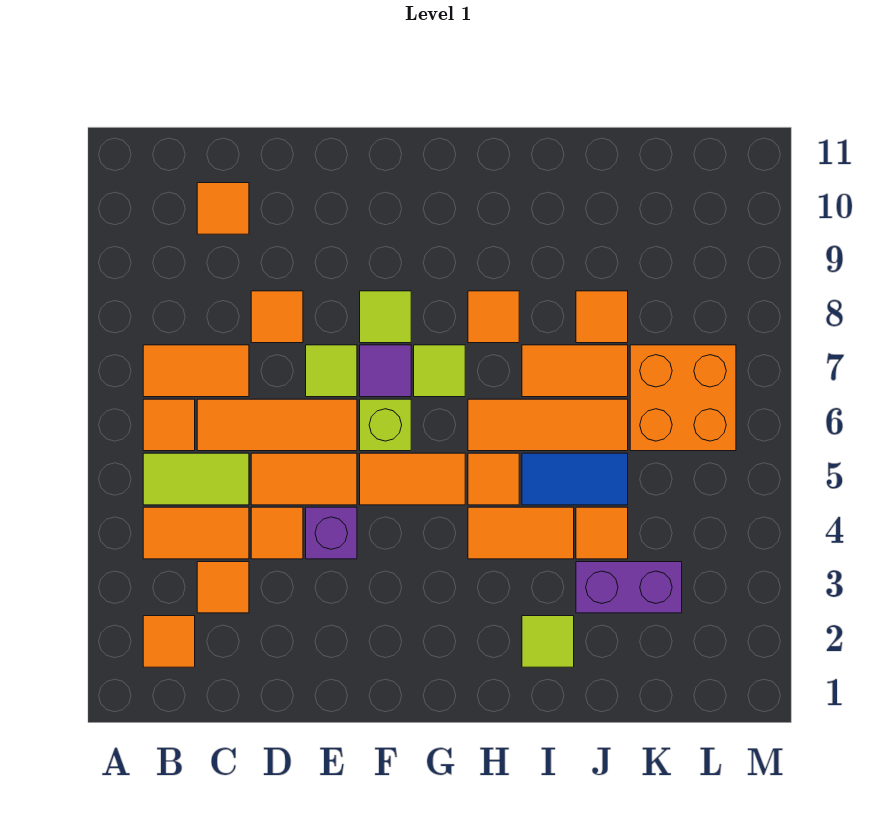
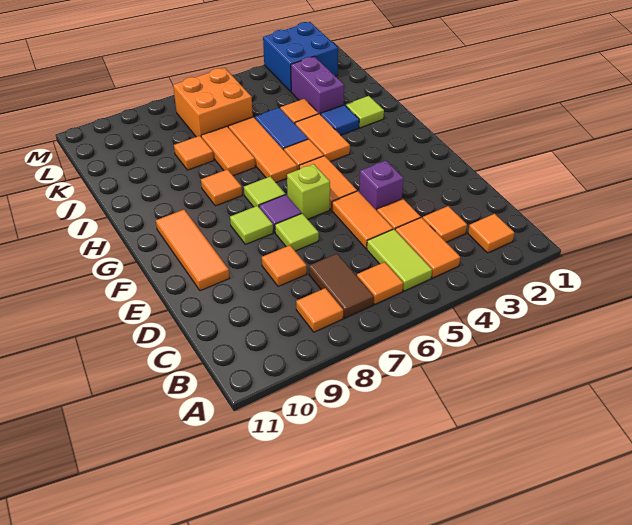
orange tile B7:C7 level 1 -> brown tile B7:C7 level 1
orange tile C6:E6 level 1 -> orange tile E10:G10 level 1
orange tile C10 level 1 -> orange tile B8 level 1
none -> blue tile I3 level 1
none -> blue brick L2:M3 level 1

